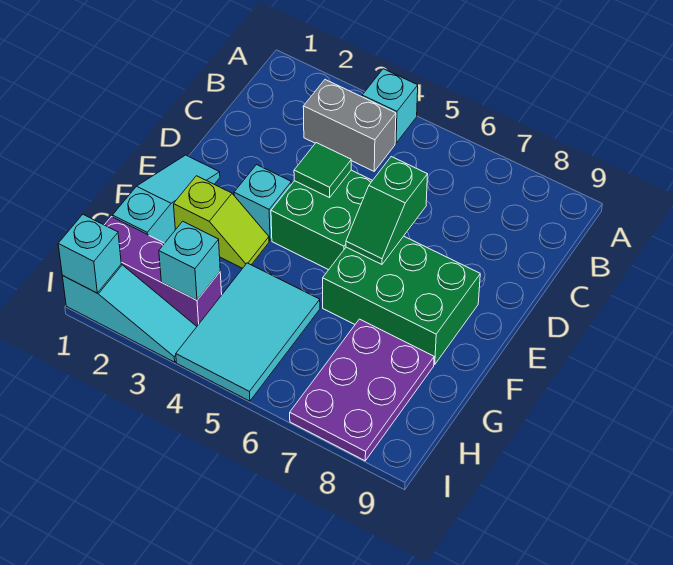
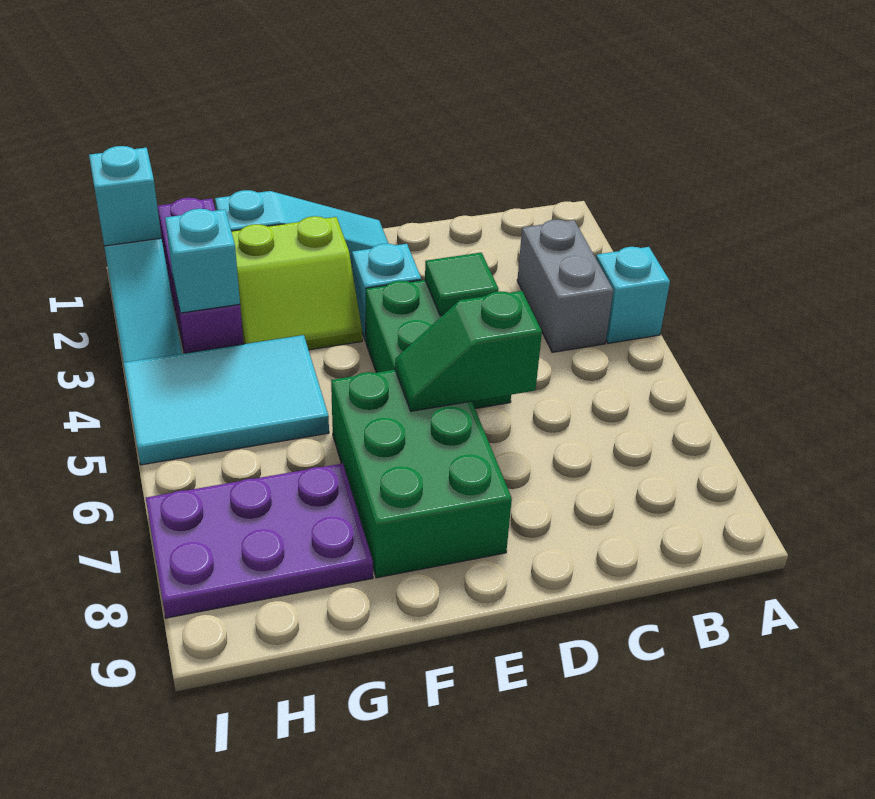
lime slope F2:F3 level 1 top 2 -> lime slope F2:G3 level 1 top 2

